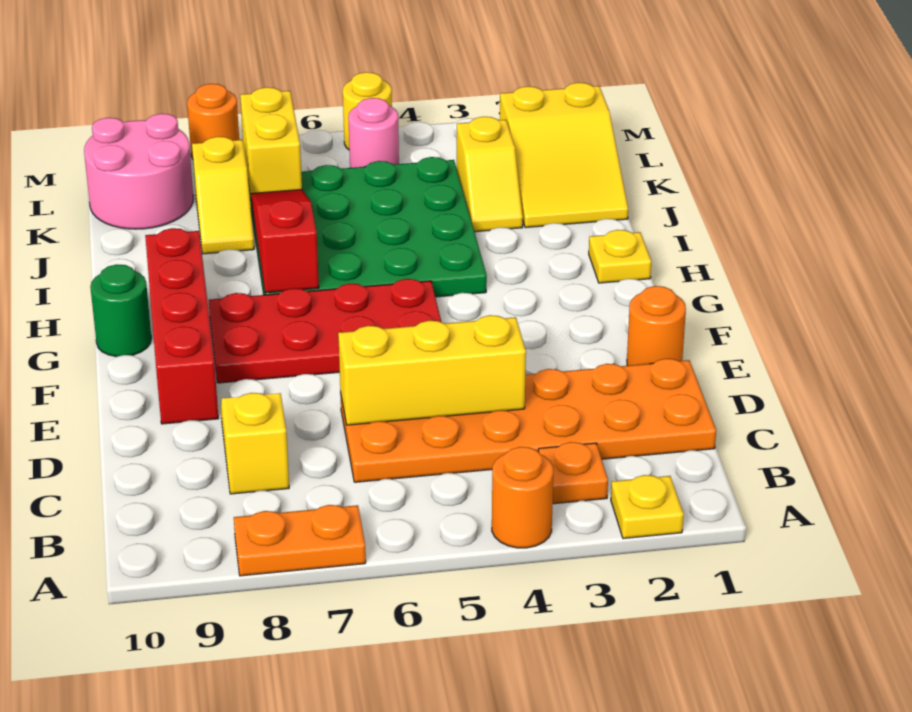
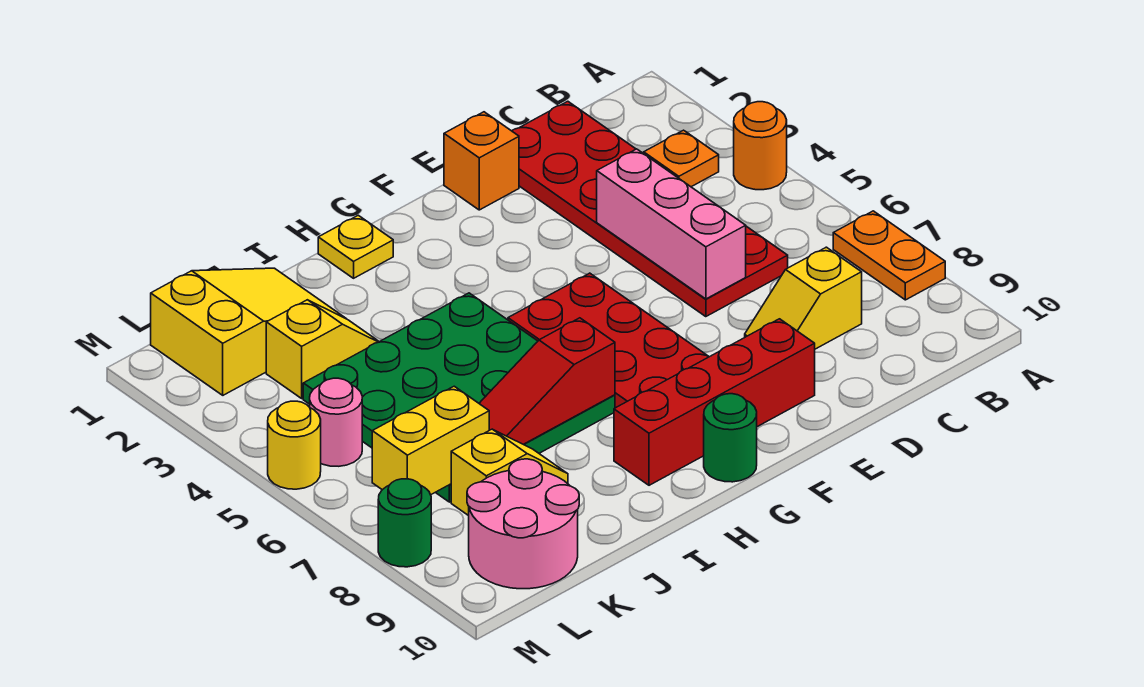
yellow plate A2 level 1 -> none
orange plate C1:D6 level 1 -> red plate C1:D6 level 1
yellow brick D4:D6 level 2 -> pink brick D4:D6 level 2
orange round brick E1 level 1 -> orange brick E1 level 1
orange round brick M8 level 1 -> green round brick M8 level 1

